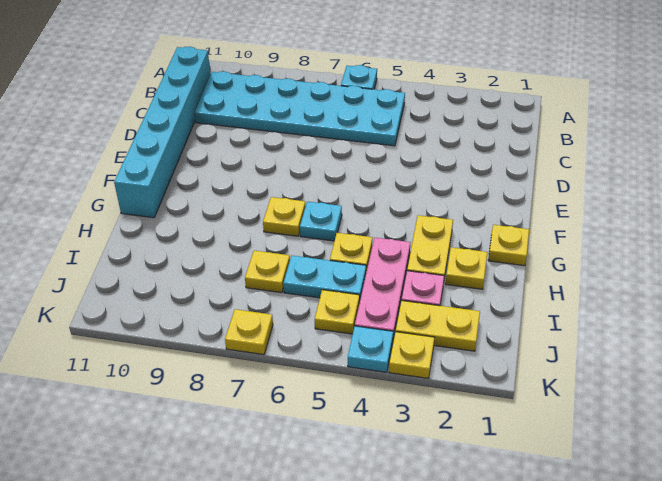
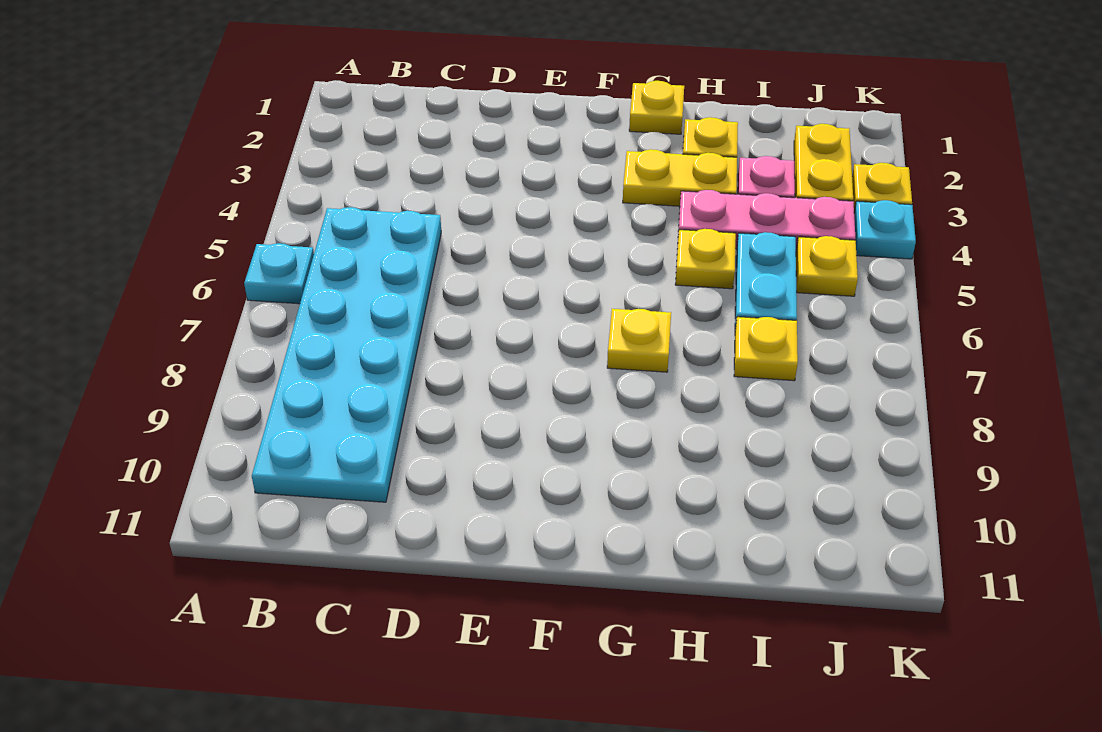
cyan brick B11:G11 level 1 -> none
cyan plate G6 level 1 -> none
yellow plate K7 level 1 -> none

